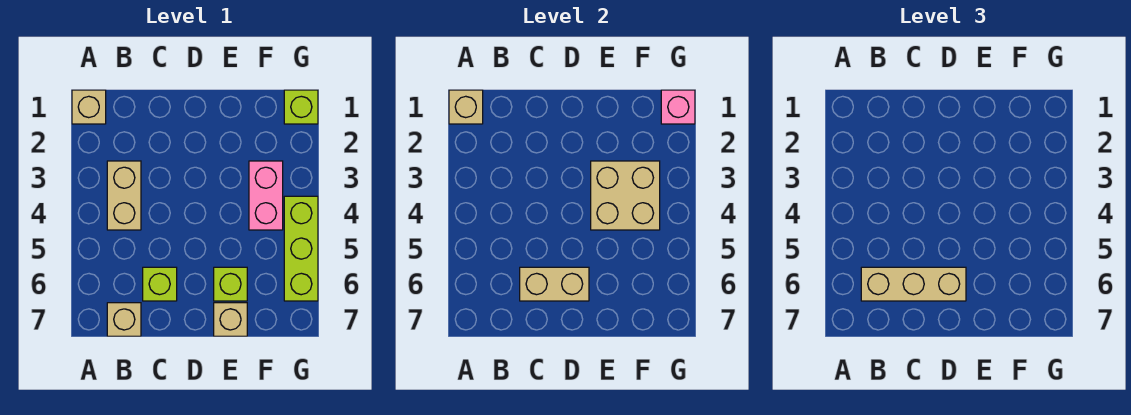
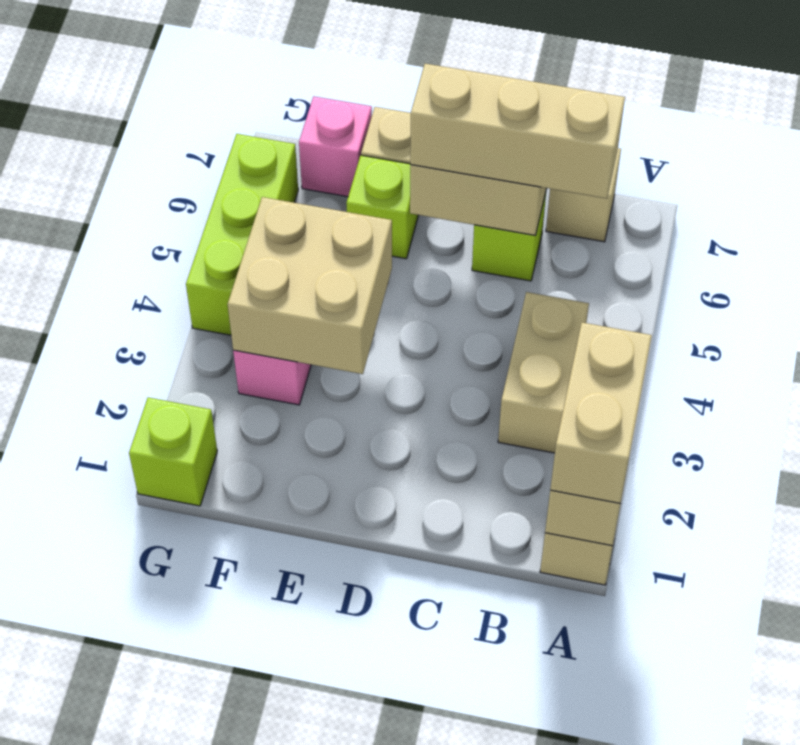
none -> tan brick A1:A2 level 3
pink brick G1 level 2 -> pink brick F7 level 1

